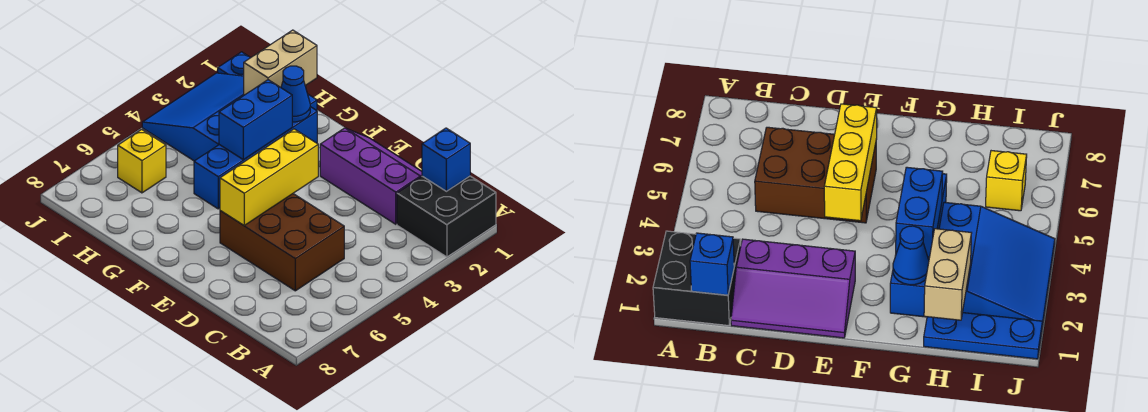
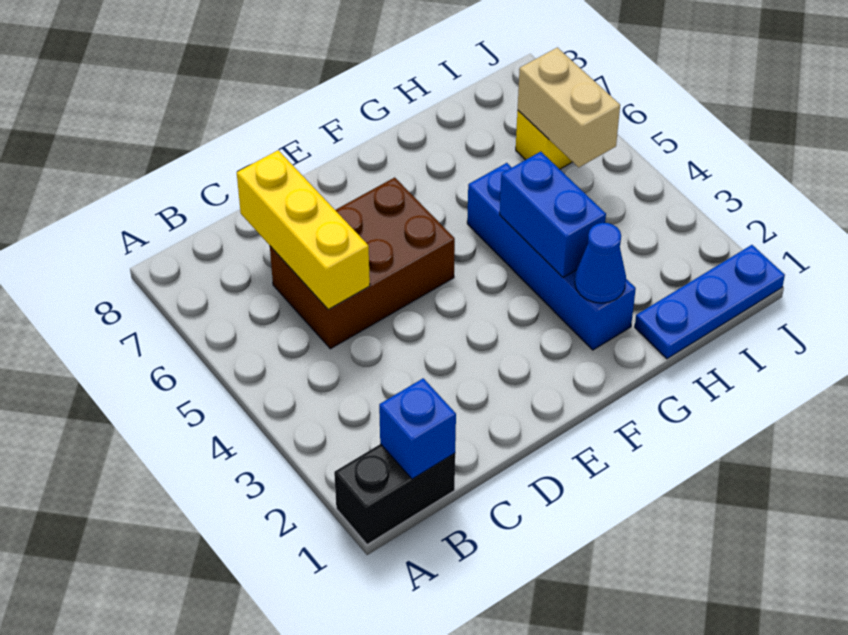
black brick A1:B2 level 1 -> black brick A1:B1 level 1
purple slope C1:E2 level 1 top 2 -> none
yellow brick E4:E6 level 2 -> yellow brick C5:C7 level 2
tan brick H1:H2 level 2 -> tan brick I5:I6 level 2
blue slope H2:J4 level 1 top H -> none

